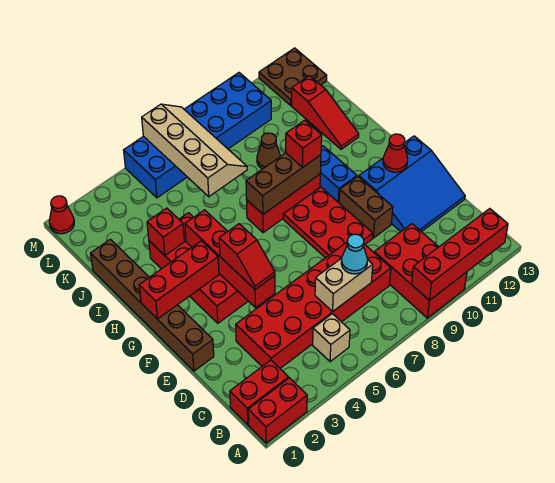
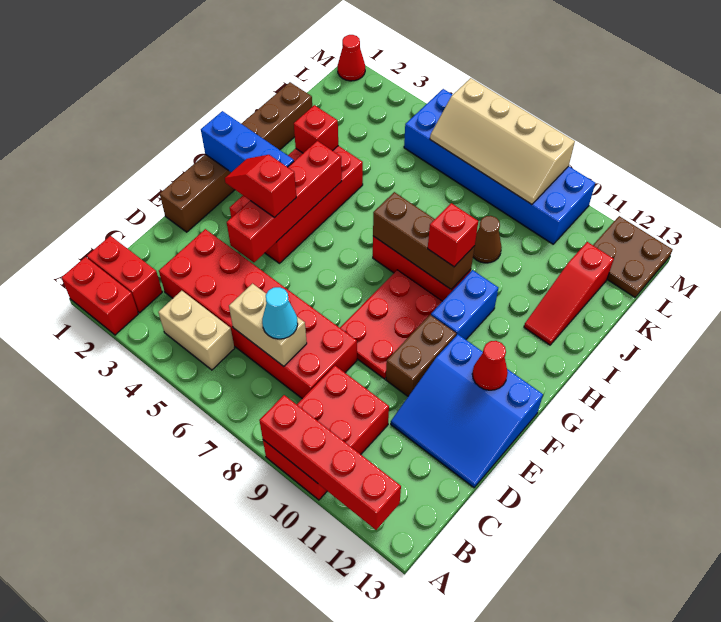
tan brick B5 level 1 -> tan brick B4:B5 level 1
red slope E4:F4 level 3 top F -> red slope F3:F4 level 3 top 4
red brick G1:G3 level 2 -> blue brick G1:G3 level 2
tan slope J6:M7 level 2 top 6 -> tan slope L6:M9 level 2 top M

